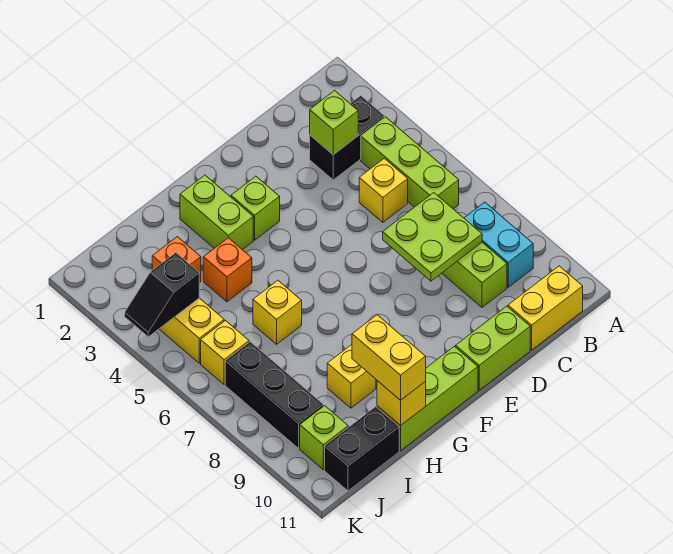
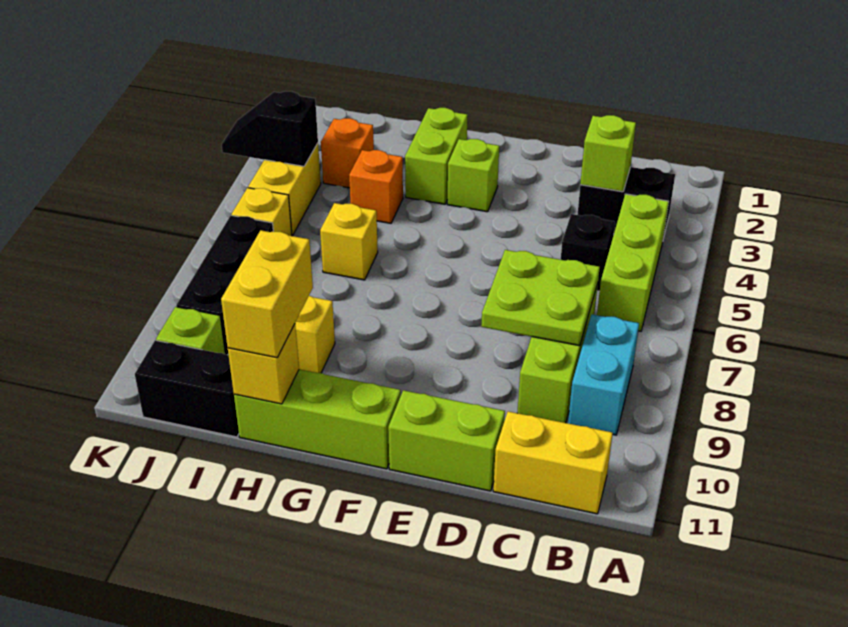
yellow brick C5 level 1 -> black brick C5 level 1

